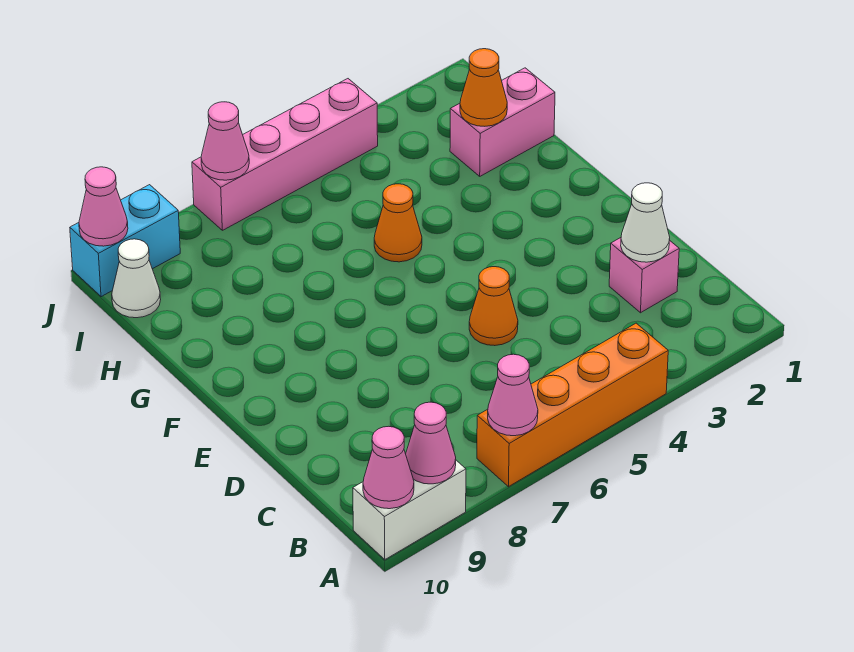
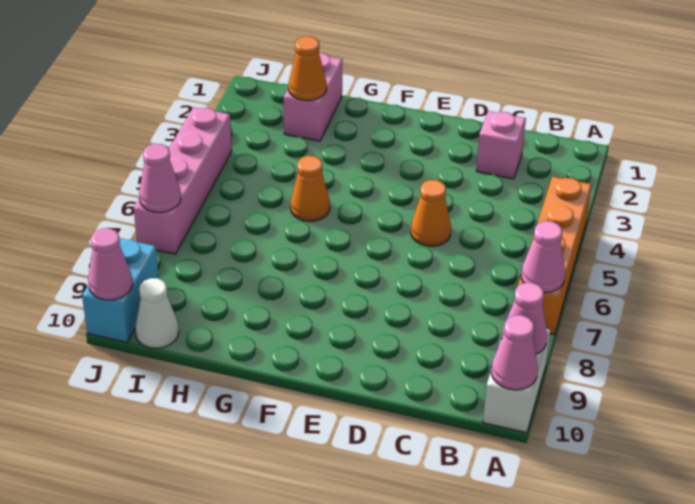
white cone C2 level 2 -> none

